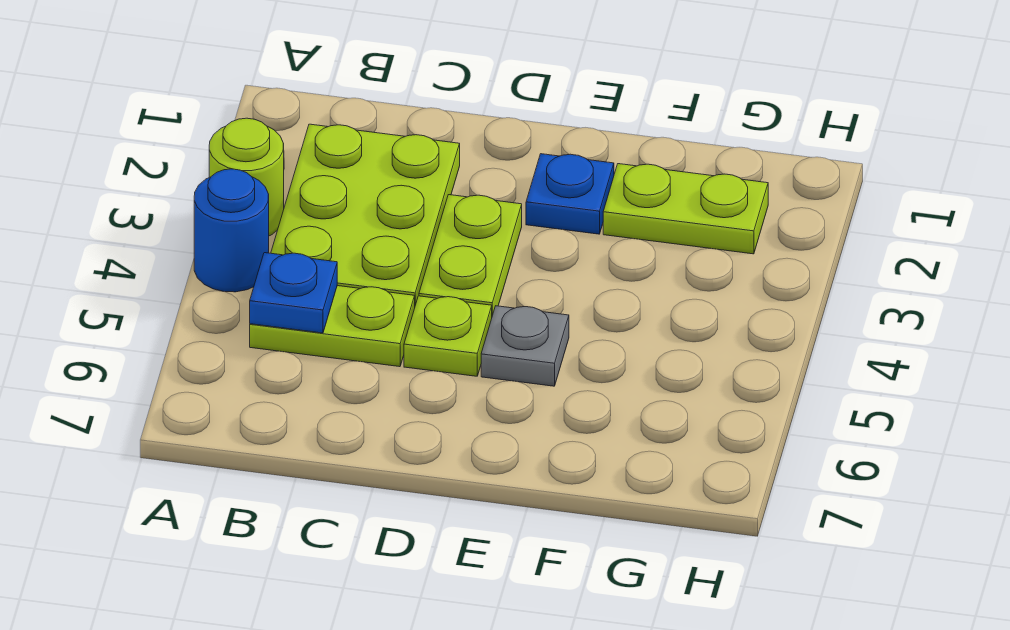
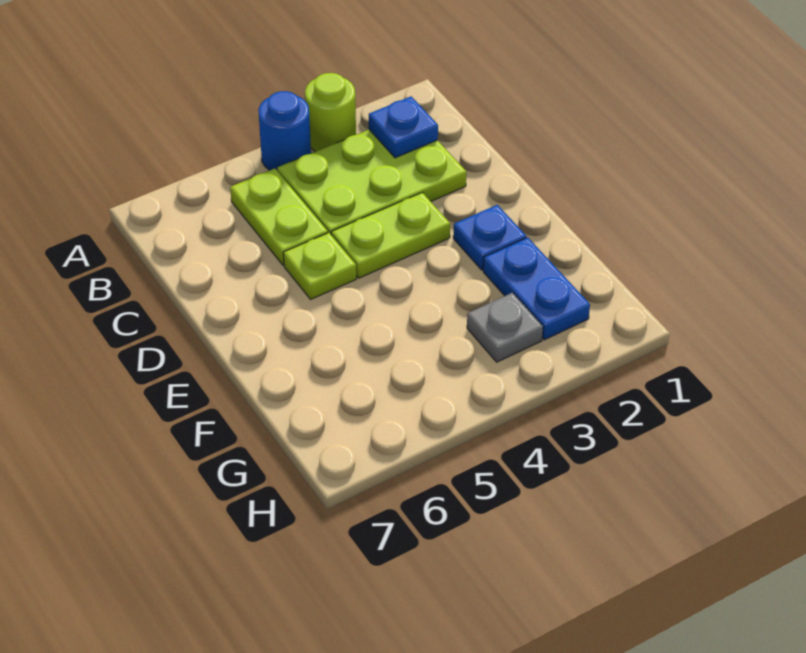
blue plate B5 level 2 -> blue plate B2 level 2
grey plate E5 level 1 -> grey plate G3 level 1
lime plate F2:G2 level 1 -> blue plate F2:G2 level 1

